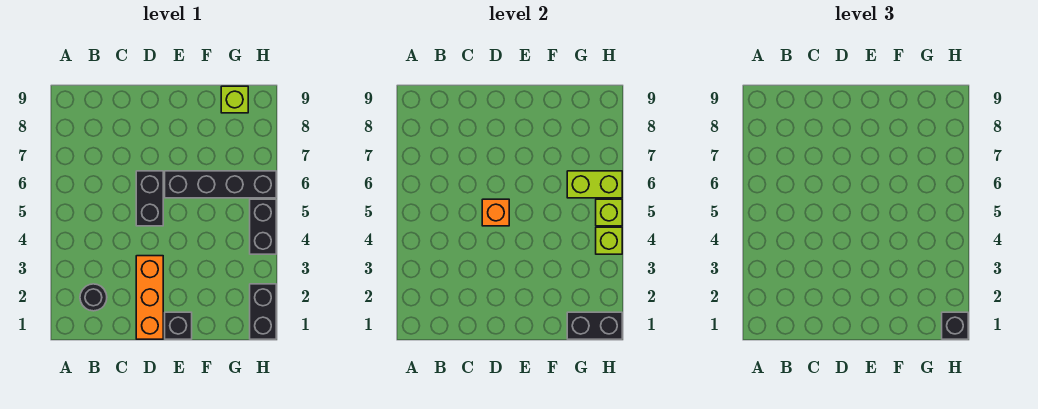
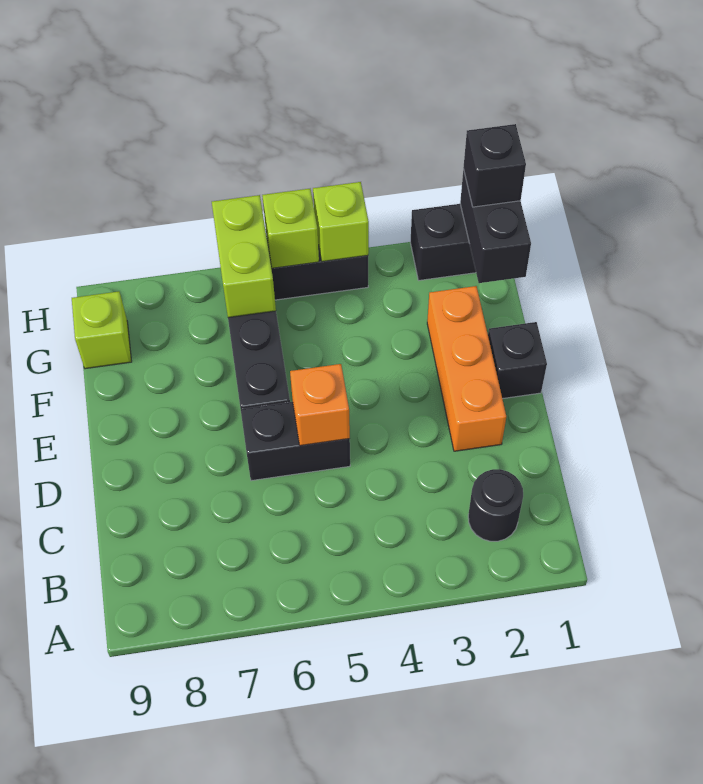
orange brick D1:D3 level 1 -> orange brick D2:F2 level 1

